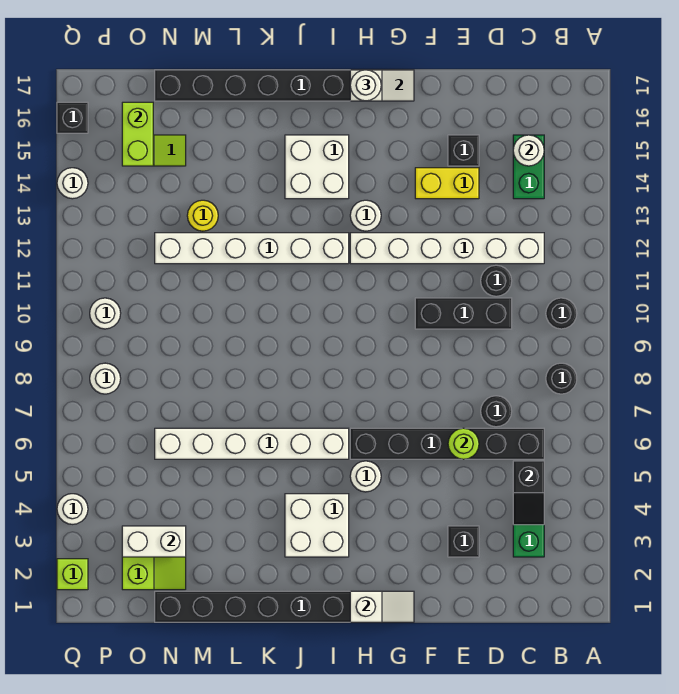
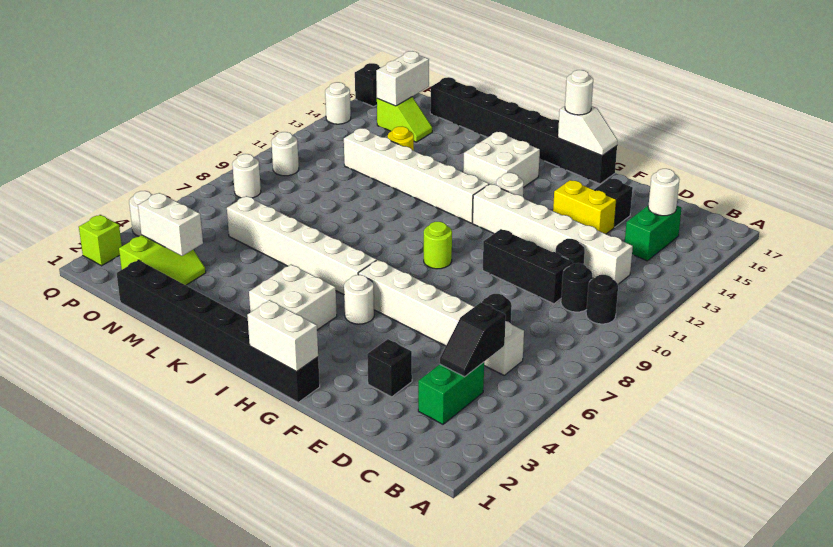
black round brick B8 level 1 -> black round brick C10 level 1
black brick C6:H6 level 1 -> white brick C6:H6 level 1
lime round brick E6 level 2 -> lime round brick H9 level 1
white slope G1:H1 level 2 top H -> white brick G1:H1 level 2
lime brick O15:O16 level 2 -> white brick O15:O16 level 2

